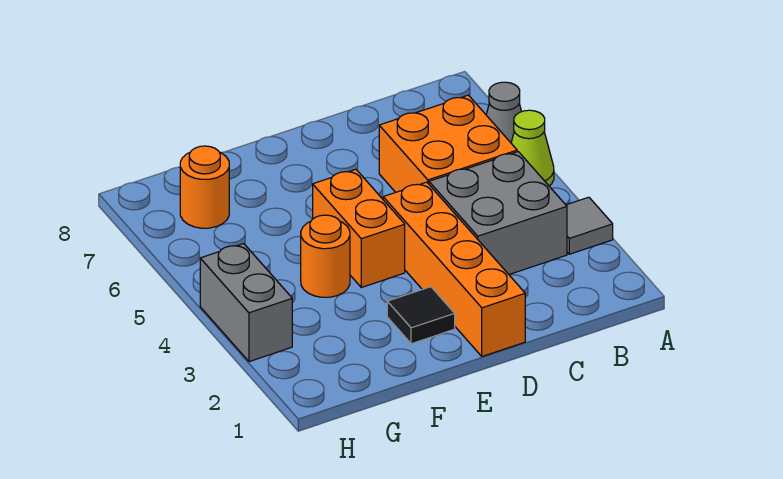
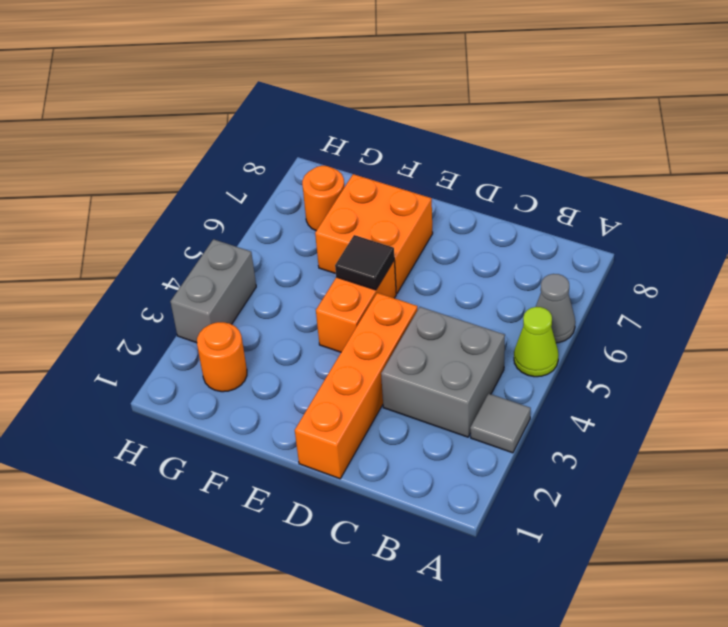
orange brick B5:C6 level 1 -> orange brick E6:F7 level 1
black tile E2 level 1 -> black tile E5 level 2
orange round brick F4 level 1 -> orange round brick G2 level 1

